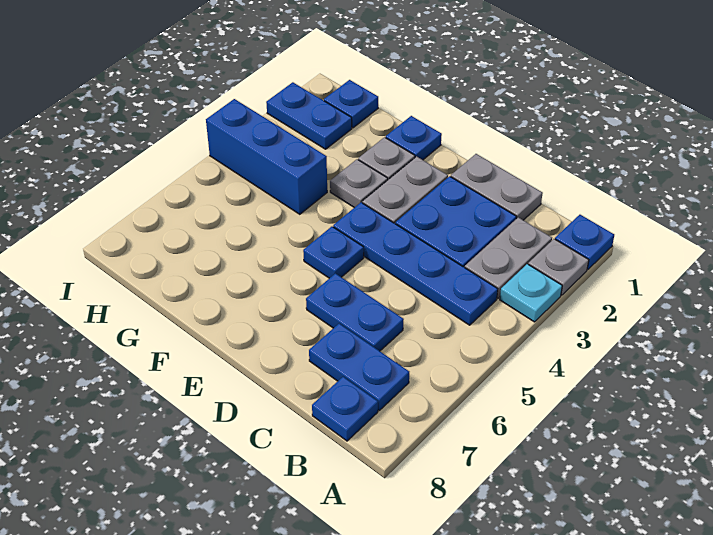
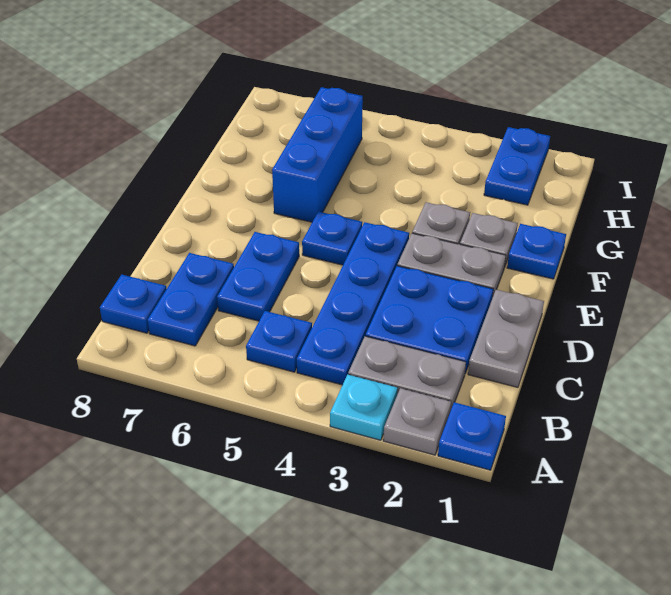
blue brick G4:I4 level 1 -> blue brick F6:H6 level 1
blue plate H1 level 1 -> blue plate B5 level 1

